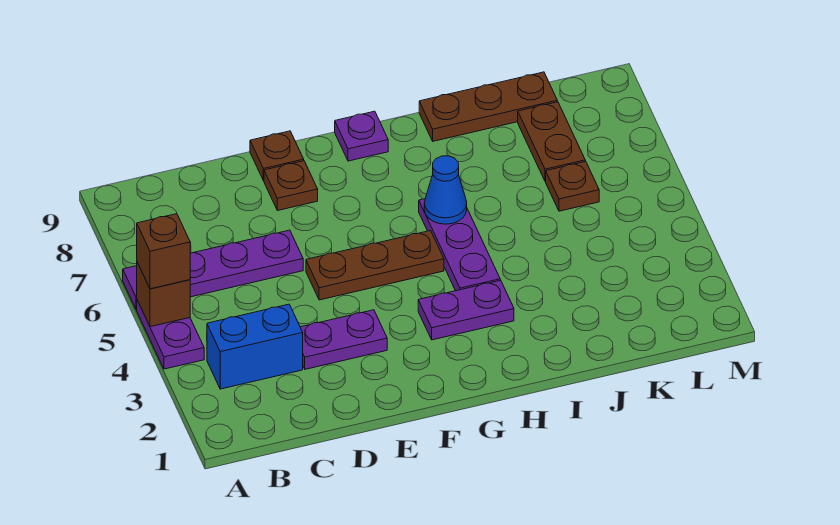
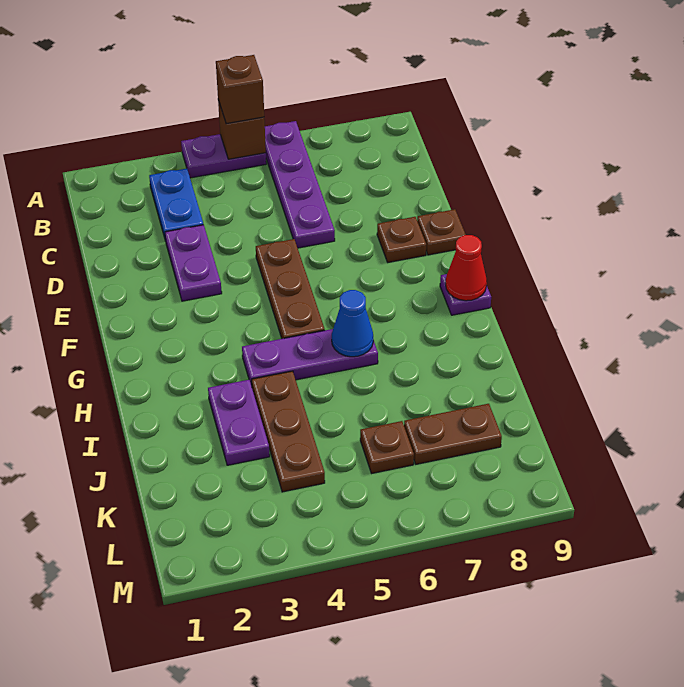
blue brick B3:C3 level 1 -> blue plate B3:C3 level 1
purple plate G3:H3 level 1 -> purple plate I3:J3 level 1
none -> red cone G9 level 2
brown plate I9:K9 level 1 -> brown plate I4:K4 level 1

